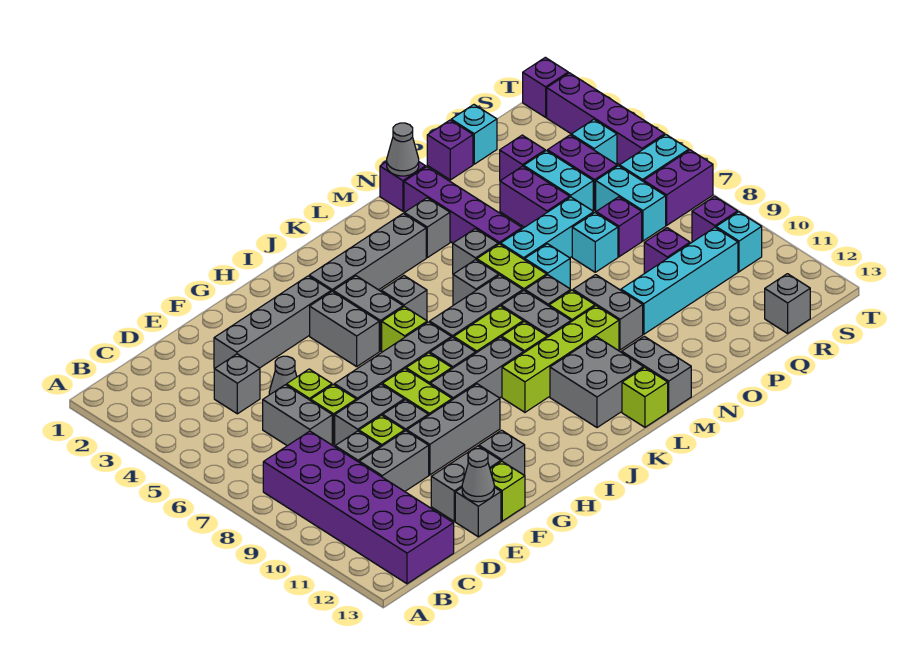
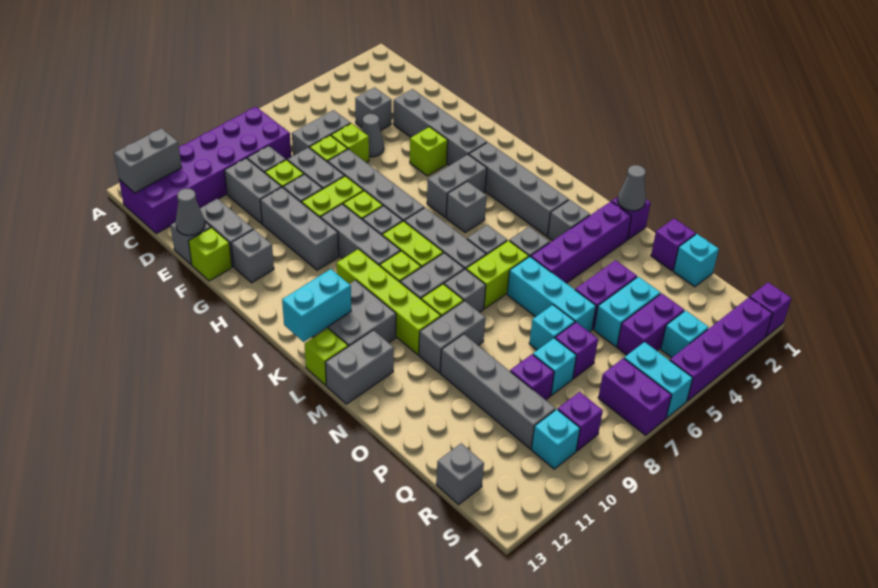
grey brick H4:H5 level 1 -> grey brick B12:B13 level 2
lime brick I6 level 1 -> lime brick G4 level 1
cyan brick N7 level 1 -> cyan brick Q8 level 1
cyan brick O10:R10 level 1 -> grey brick O10:R10 level 1
purple brick Q3 level 1 -> none
cyan brick R6:R7 level 1 -> cyan brick K12:K13 level 2

